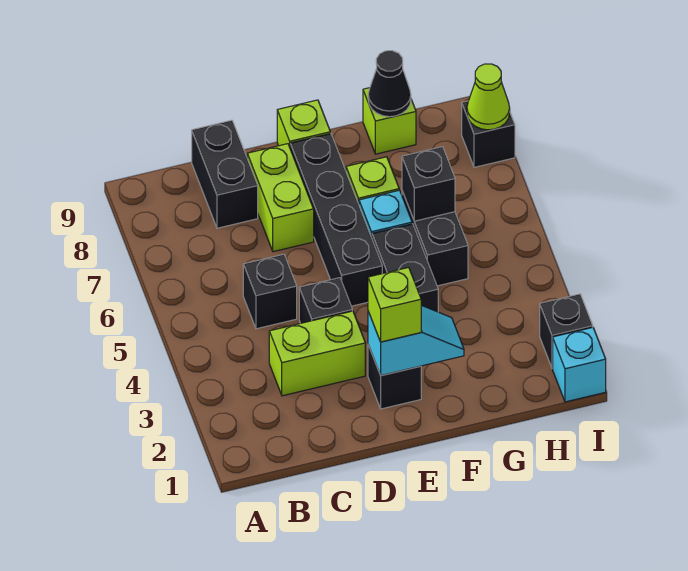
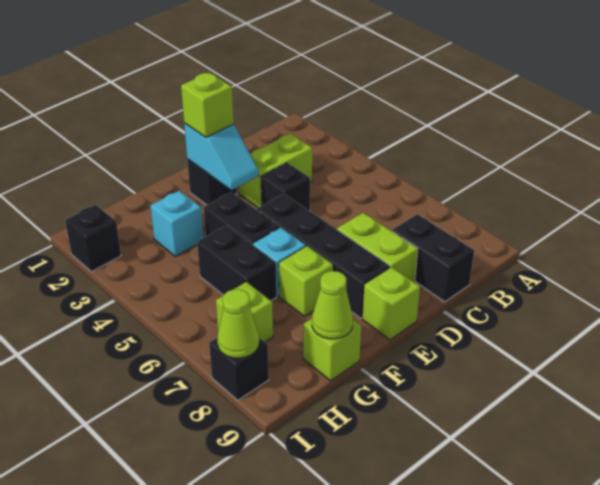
black brick C5 level 1 -> none
cyan slope E2:F2 level 2 top E -> cyan slope E2:E3 level 2 top 2
black brick G6 level 2 -> none
black cone G9 level 2 -> lime cone G9 level 2
none -> lime brick H7 level 1
cyan brick I1 level 1 -> cyan brick G3 level 1

